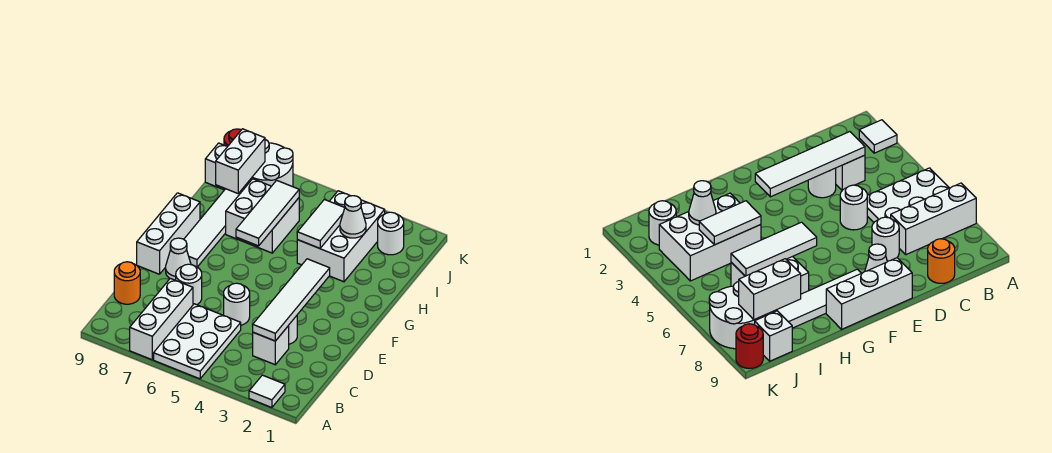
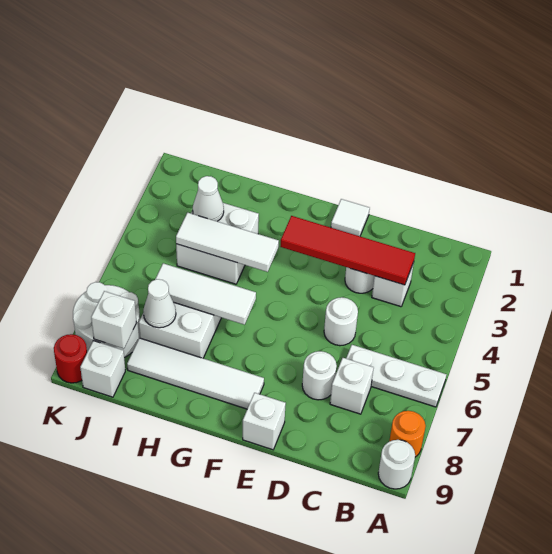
white tile A2 level 1 -> white tile E1 level 1
white plate A5:C6 level 1 -> white plate A6:C6 level 1
white brick A7:C7 level 1 -> white brick C7 level 1
white tile C3:F3 level 2 -> red tile C3:F3 level 2
orange round brick C9 level 1 -> orange round brick A8 level 1
white cone E8 level 1 -> white cone I7 level 2
white brick E9:G9 level 1 -> white brick E9 level 1
white brick H3:J4 level 1 -> white brick H3:I4 level 1
white tile H4:I4 level 2 -> white tile G4:I4 level 2
white brick I8:J8 level 2 -> white brick J8 level 2
white round brick J2 level 1 -> white round brick A9 level 1

